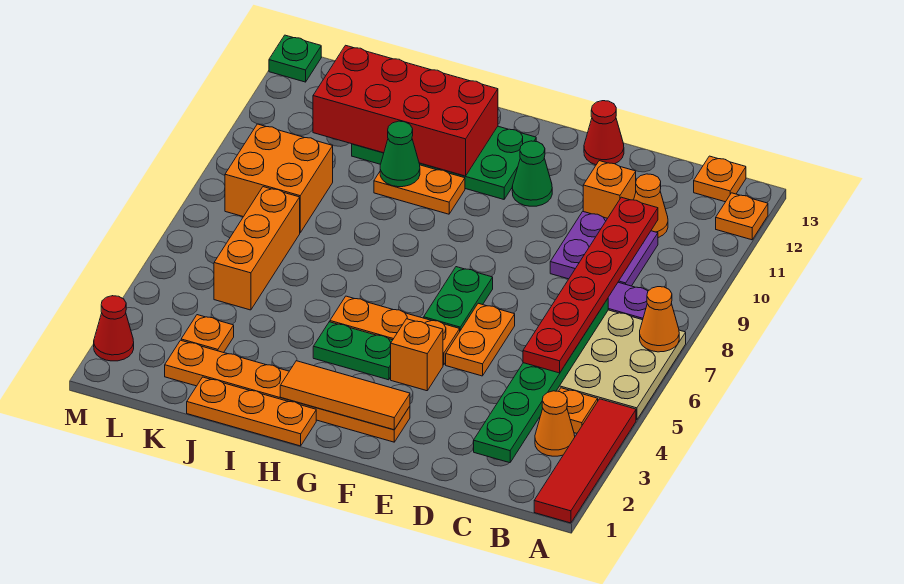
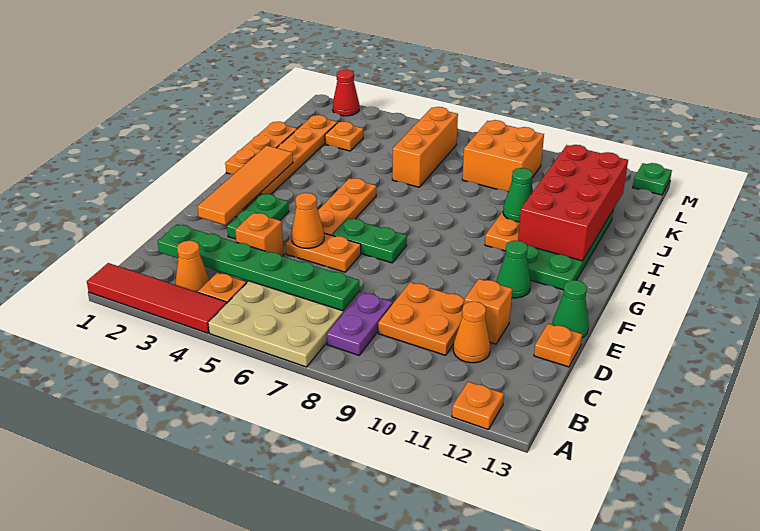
orange cone A7 level 2 -> orange cone E5 level 2
orange plate B13 level 1 -> orange plate D13 level 1
red plate C5:C10 level 3 -> none
purple plate C9:D10 level 1 -> orange plate C9:D10 level 1
red cone E13 level 1 -> green cone E13 level 1
orange tile F2:H2 level 2 -> orange tile E2:H2 level 2
orange brick F4 level 1 -> orange brick D4 level 1
green plate G4:H4 level 1 -> green plate E3:F3 level 1
orange brick K5:K7 level 1 -> orange brick J6:L6 level 1

